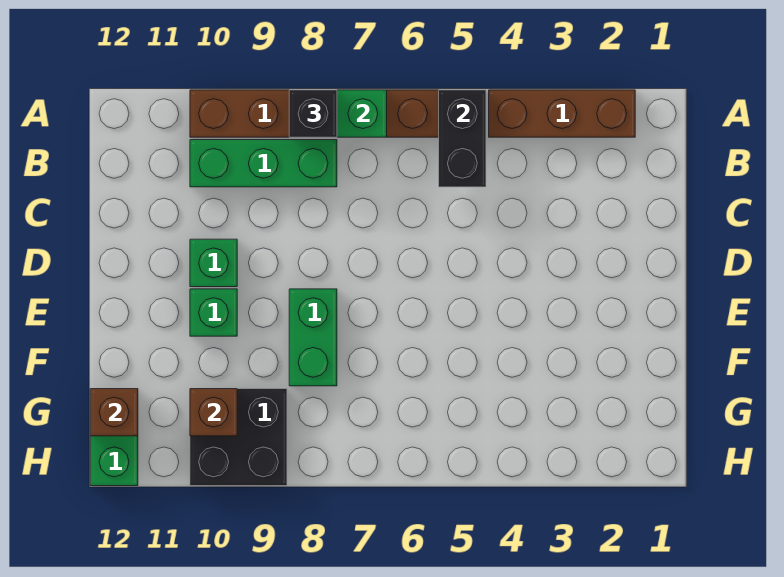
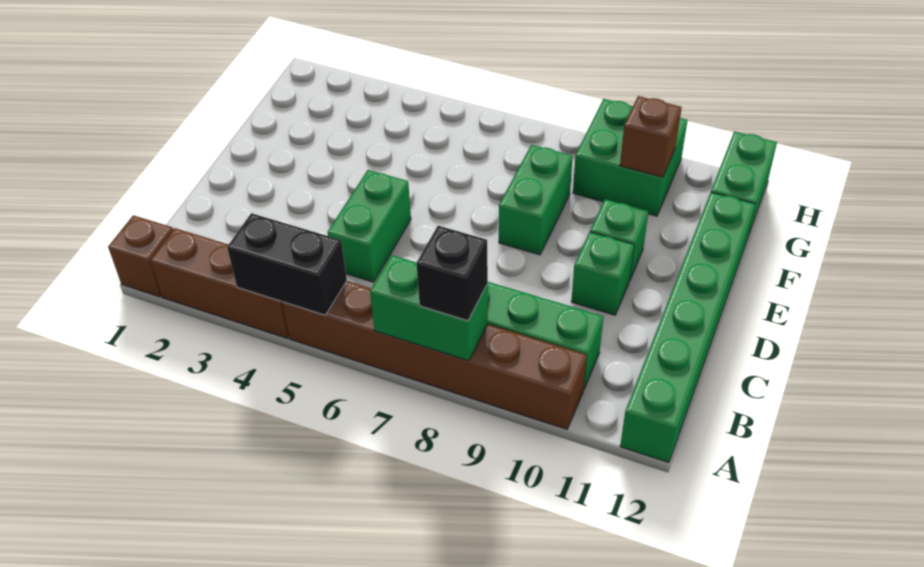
black brick A5:B5 level 2 -> black brick A4:A5 level 2
none -> green brick A12:F12 level 1
none -> green brick C5:D5 level 1
black brick G9:H10 level 1 -> green brick G9:H10 level 1
brown brick G12 level 2 -> brown brick A1 level 1

